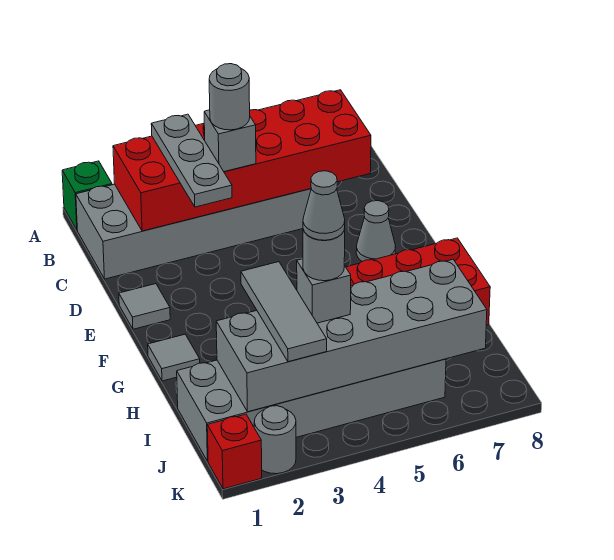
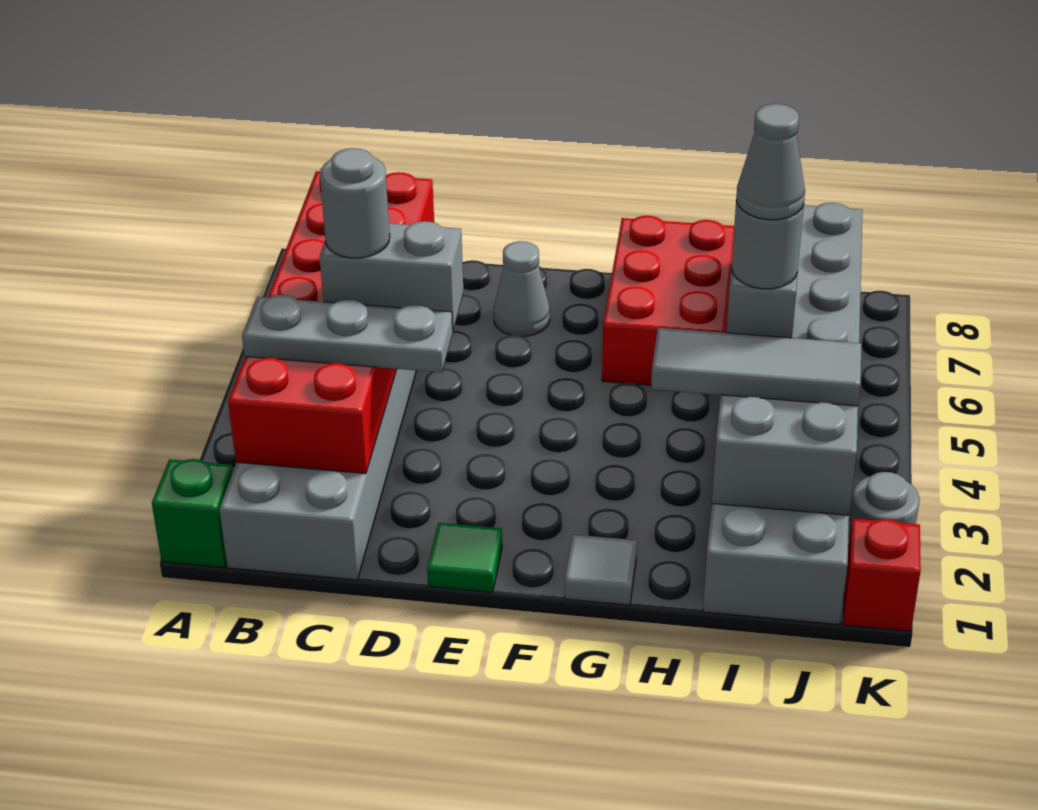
grey brick C4 level 3 -> grey brick C4:D4 level 3
grey tile E1 level 1 -> green tile E1 level 1

